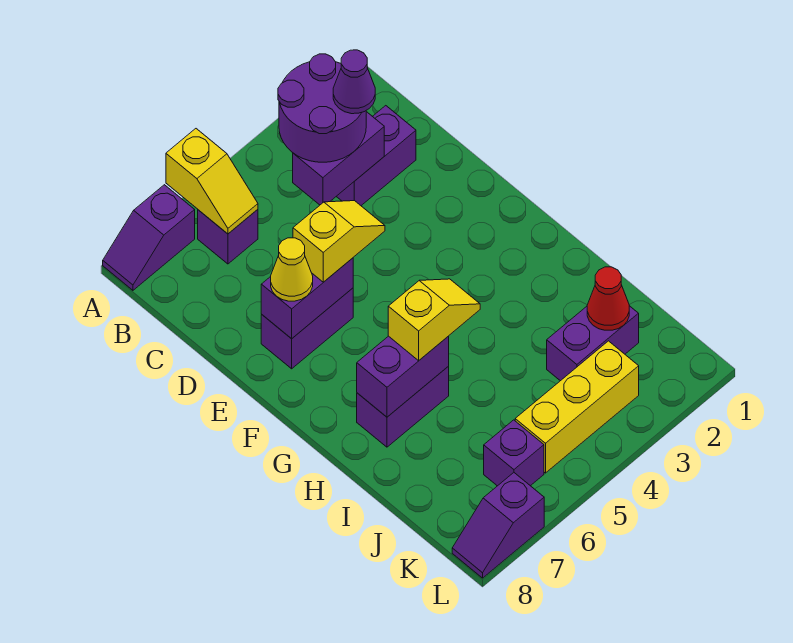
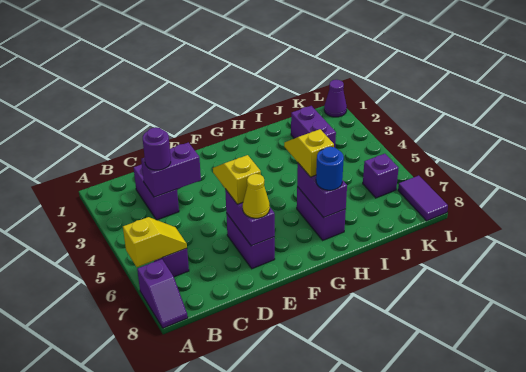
purple round brick B3:C4 level 3 -> purple round brick C3 level 3
purple brick C3:C4 level 2 -> purple brick C3:D3 level 2
purple cone C3 level 4 -> purple cone L1 level 1
none -> blue round brick H7 level 3
red cone J2 level 2 -> none
yellow brick K3:K5 level 1 -> none
purple slope L7:L8 level 1 top 7 -> purple tile L7:L8 level 1

